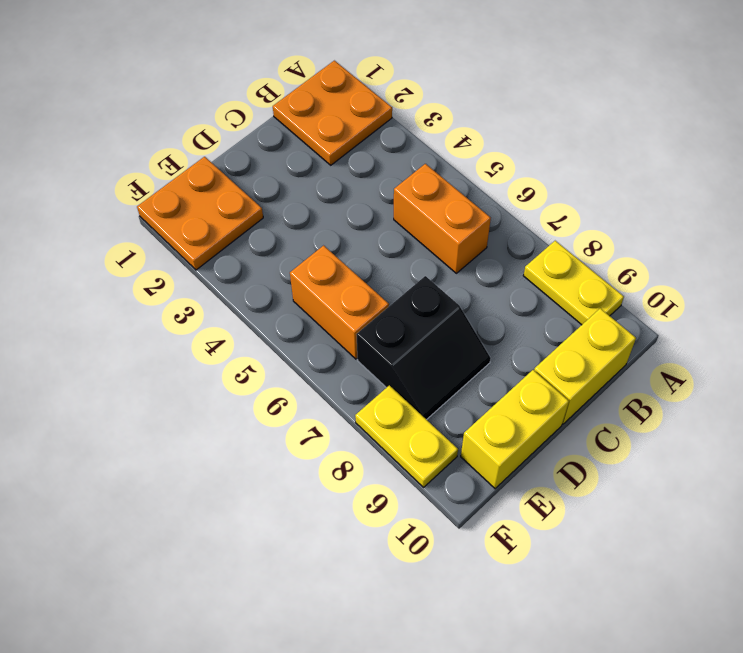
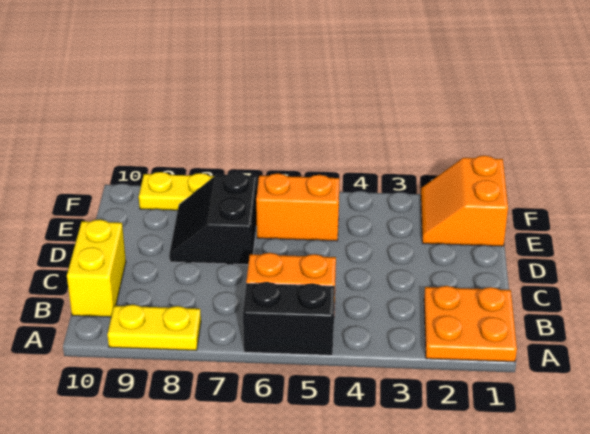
none -> black brick A5:A6 level 1
yellow brick D10:E10 level 1 -> none
orange plate E1:F2 level 1 -> orange slope E1:F2 level 1 top 1

